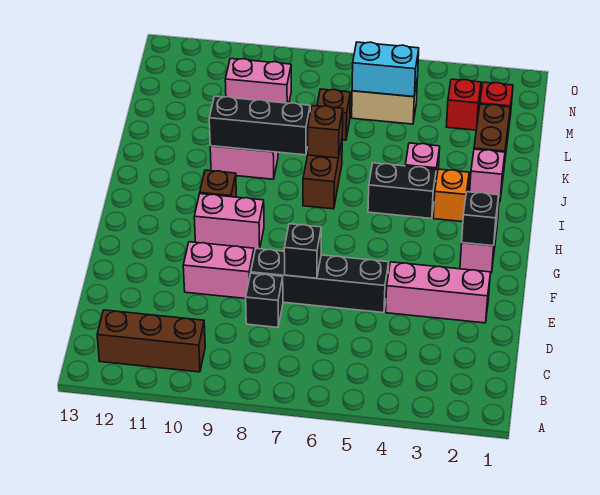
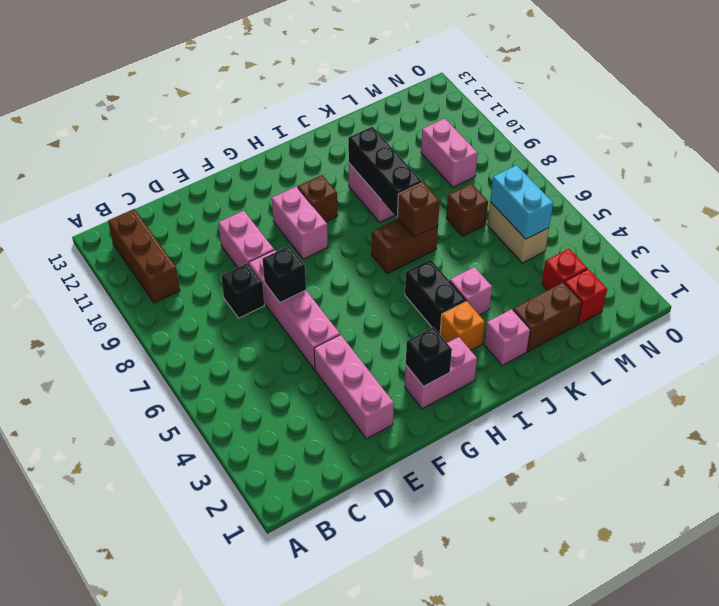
black brick E5:E8 level 1 -> pink brick E5:E8 level 1

